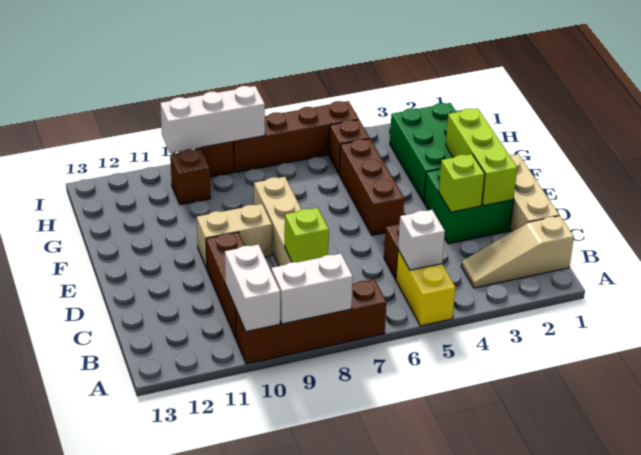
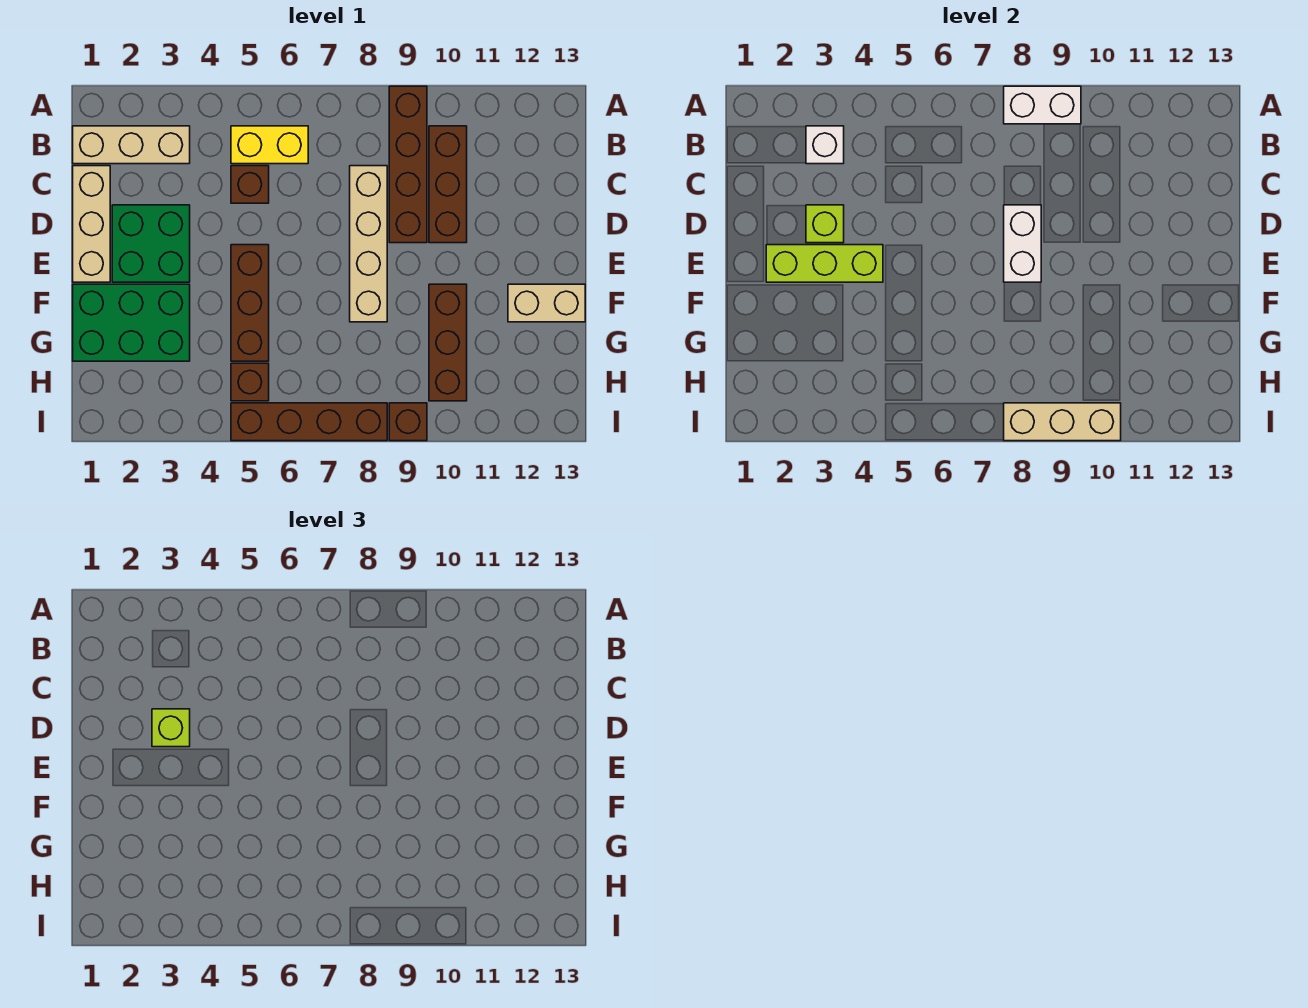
yellow brick A5:B5 level 1 -> yellow brick B5:B6 level 1
brown brick A7:A10 level 1 -> brown brick A9:D9 level 1
white brick A10:B10 level 2 -> white brick D8:E8 level 2
tan slope B1:B3 level 1 top 1 -> tan brick B1:B3 level 1
white brick B5 level 2 -> white brick B3 level 2
lime brick C8 level 2 -> lime brick D3 level 3
lime brick D2:F2 level 2 -> lime brick E2:E4 level 2
tan brick E9:E10 level 1 -> tan brick F12:F13 level 1
green brick F2:H3 level 1 -> green brick F1:G3 level 1
brown brick H10 level 1 -> brown brick F10:H10 level 1
white brick I8:I10 level 2 -> tan brick I8:I10 level 2

